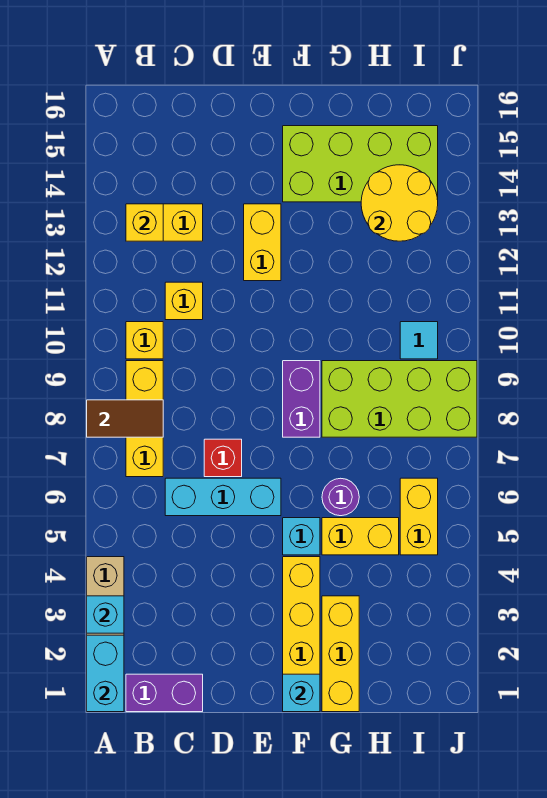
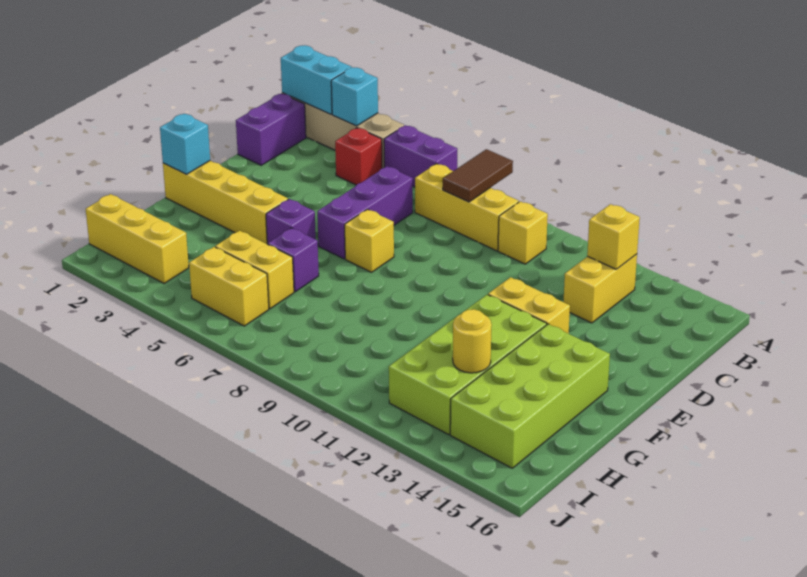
cyan brick C6:E6 level 1 -> purple brick C6:E6 level 1
yellow brick C11 level 1 -> yellow brick E7 level 1
red brick D7 level 1 -> red brick B4 level 1
cyan brick F5 level 1 -> purple brick F5 level 1
purple brick F8:F9 level 1 -> purple brick A5:A6 level 1
yellow brick G1:G3 level 1 -> yellow brick I1:I3 level 1
yellow brick G5:H5 level 1 -> yellow brick H5:H6 level 1
purple round brick G6 level 1 -> purple brick G6 level 1
lime brick G8:J9 level 1 -> lime brick F12:I13 level 1
yellow round brick H13:I14 level 2 -> yellow round brick H13 level 2
cyan tile I10 level 1 -> none

